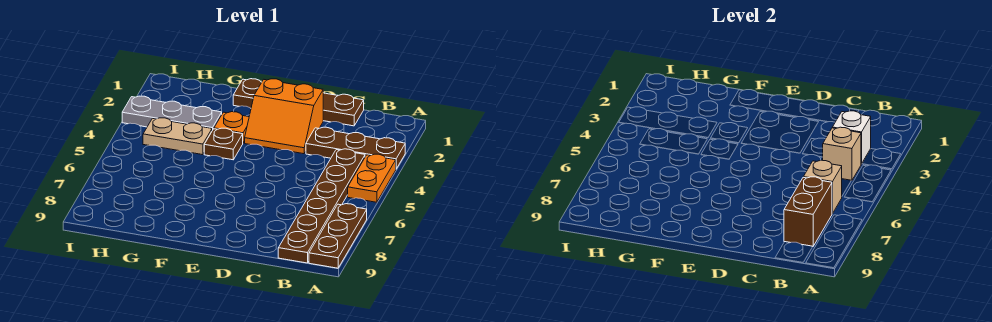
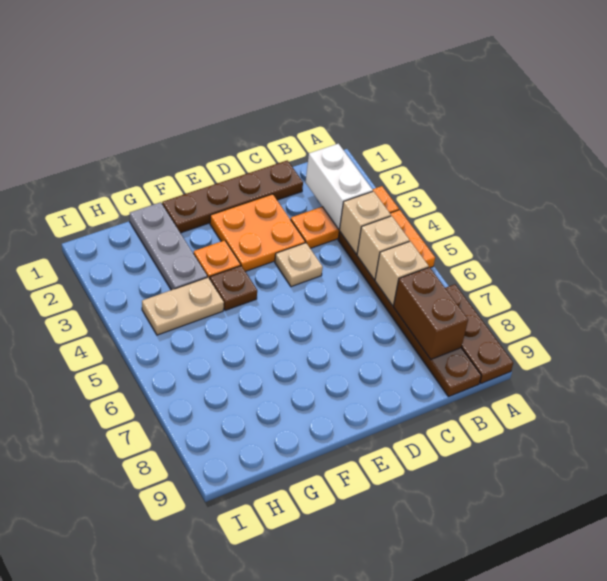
brown plate A3:C3 level 1 -> orange plate A3:C3 level 1
white brick B3 level 2 -> white brick B2:B3 level 2
none -> tan brick B5 level 2
orange slope D2:E3 level 1 top 2 -> orange plate D2:E3 level 1
none -> tan plate D4 level 1
grey plate G3:I3 level 1 -> grey plate G1:G3 level 1

